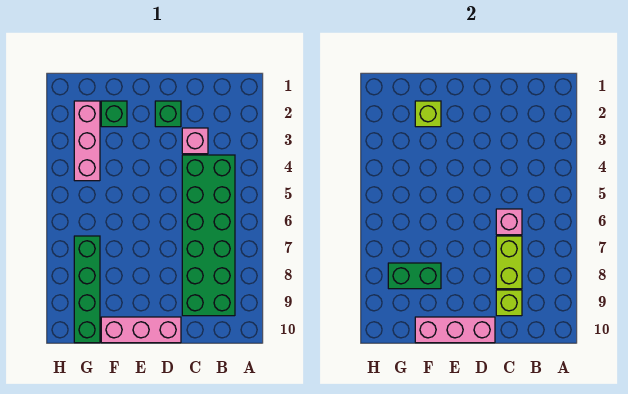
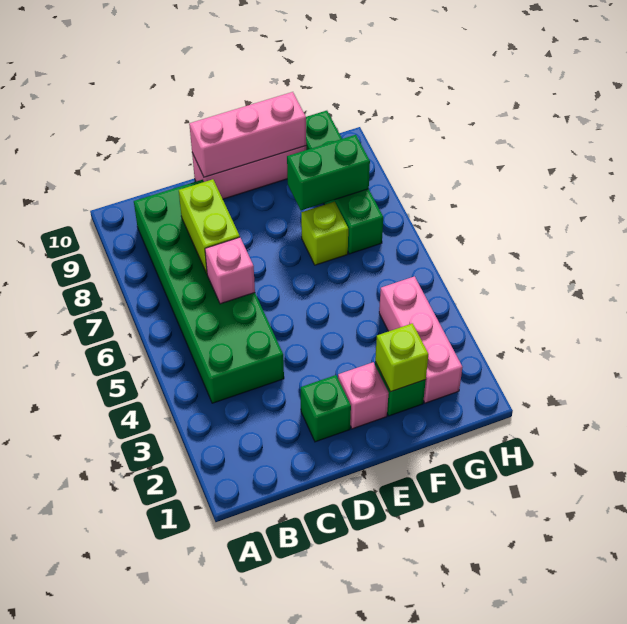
pink brick C3 level 1 -> pink brick E2 level 1
lime brick C9 level 2 -> lime brick F7 level 1

